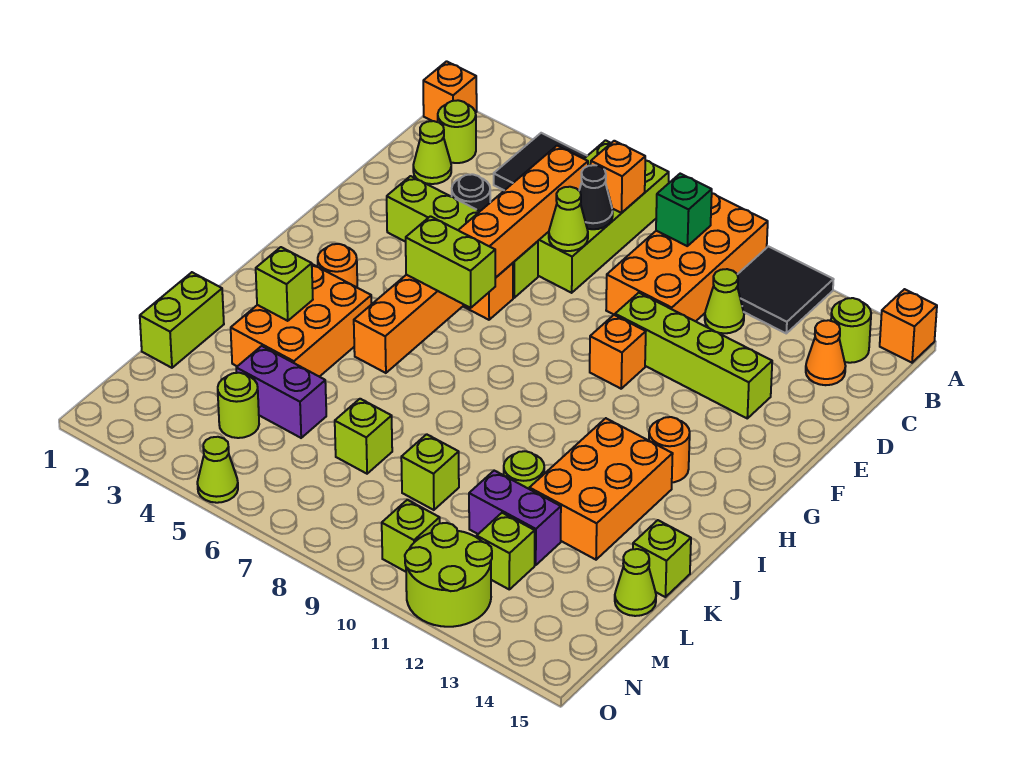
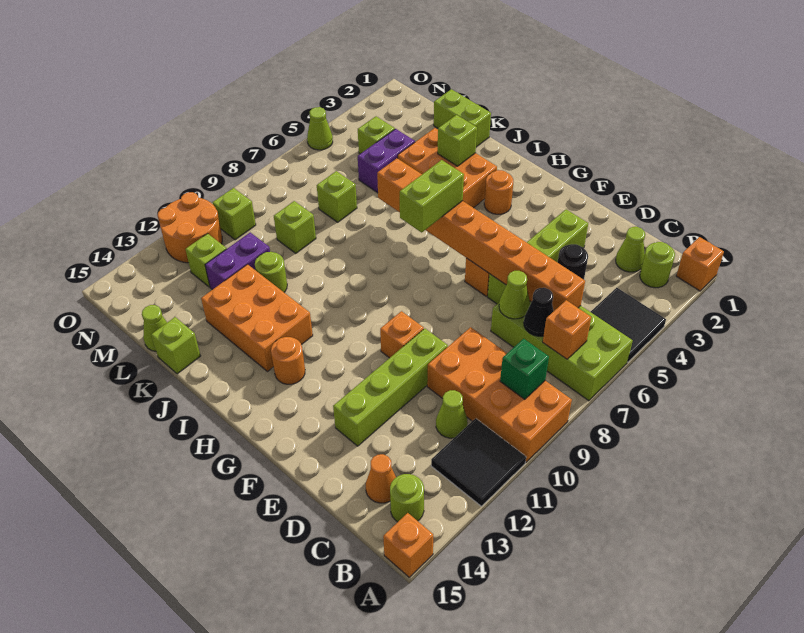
lime round brick M4 level 1 -> lime brick M4 level 1
lime round brick N11:O12 level 1 -> orange round brick N11:O12 level 1

